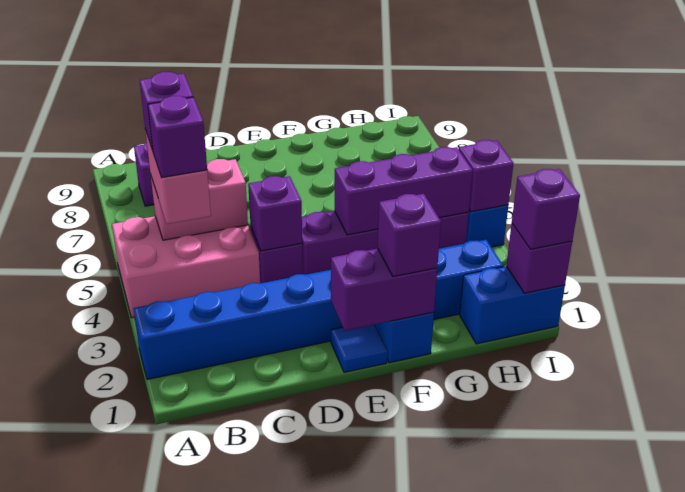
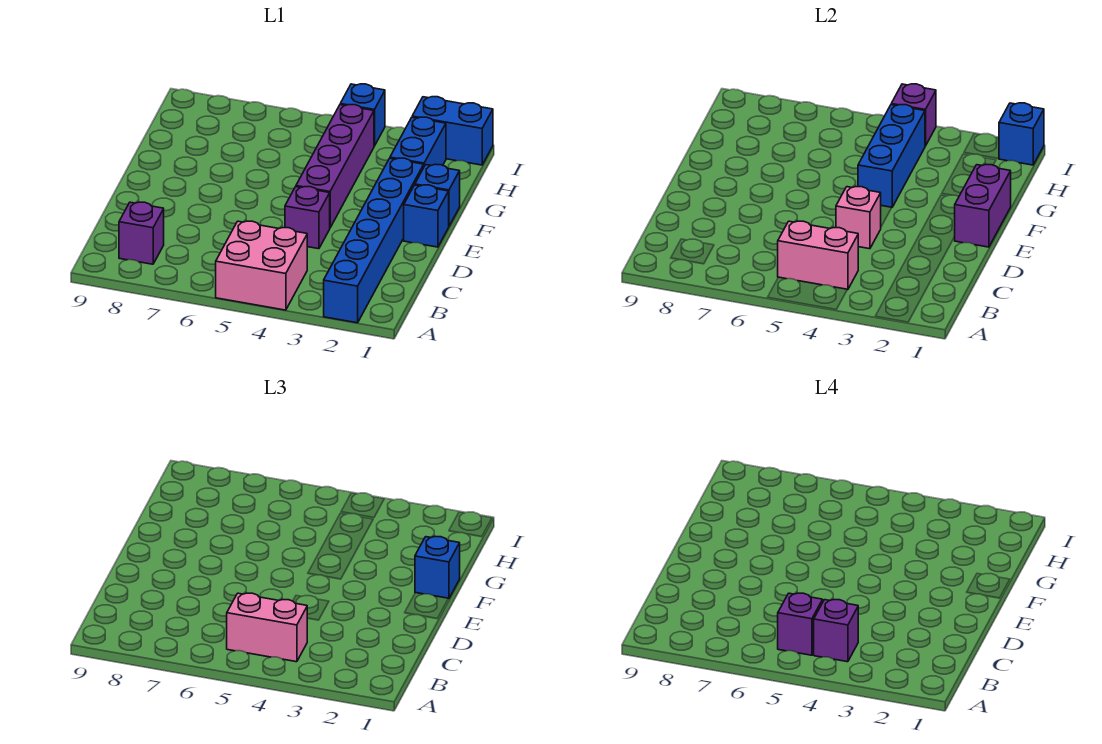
pink brick A4:C5 level 1 -> pink brick A4:B5 level 1
pink brick B5:C5 level 2 -> pink brick B4:B5 level 2
purple brick D4 level 2 -> pink brick D4 level 2
blue tile E1 level 1 -> blue brick E1 level 1
purple brick F1 level 3 -> blue brick F1 level 3
purple brick F4:H4 level 2 -> blue brick F4:H4 level 2
blue brick H1:I1 level 1 -> blue brick I1:I2 level 1
purple brick I1 level 2 -> blue brick I1 level 2
purple brick I1 level 3 -> none

